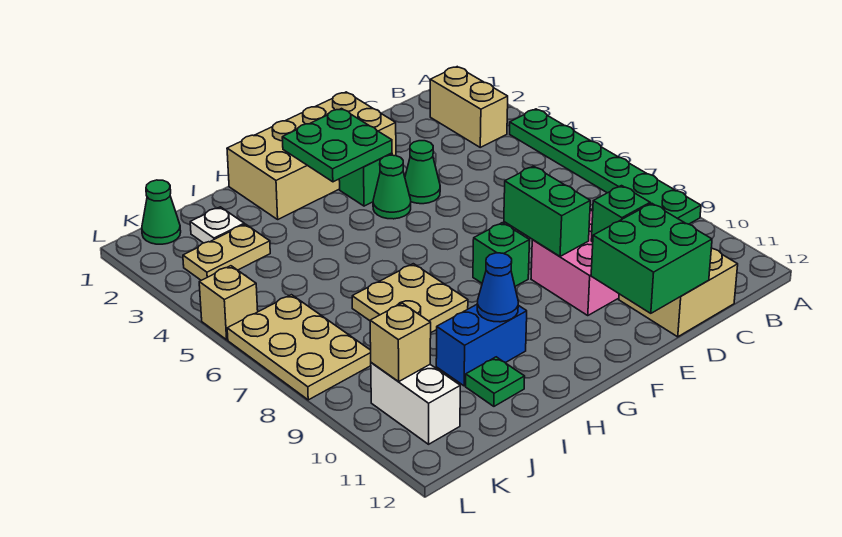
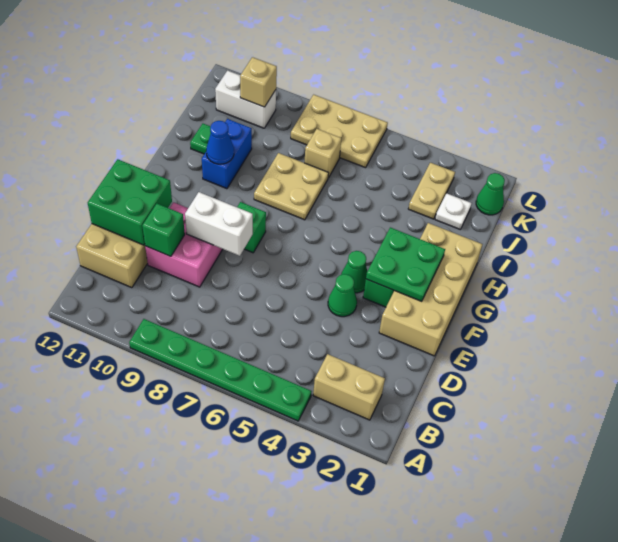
green brick E8:E9 level 2 -> white brick E8:E9 level 2
tan brick L5 level 1 -> tan brick J7 level 1

